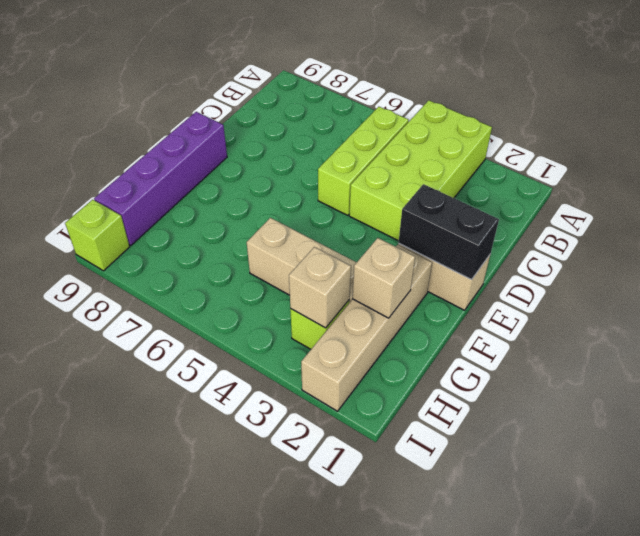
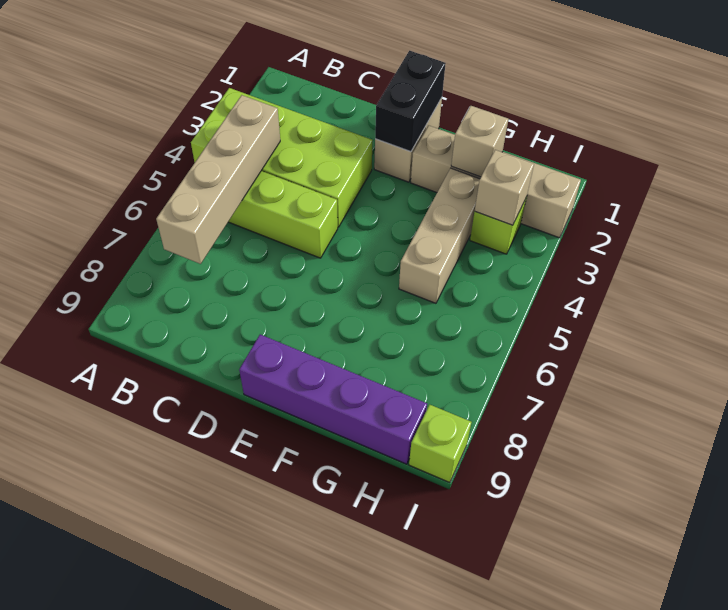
none -> tan brick B4:B7 level 2

